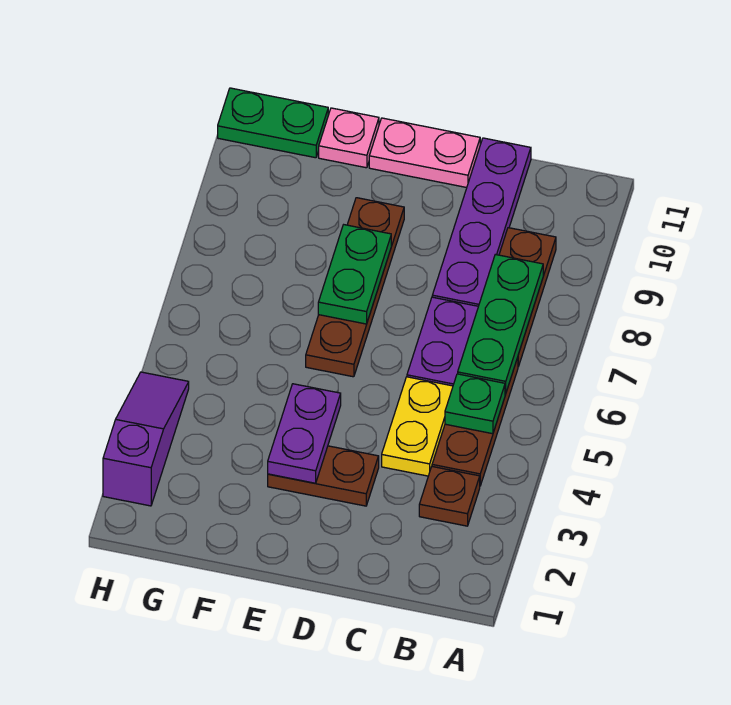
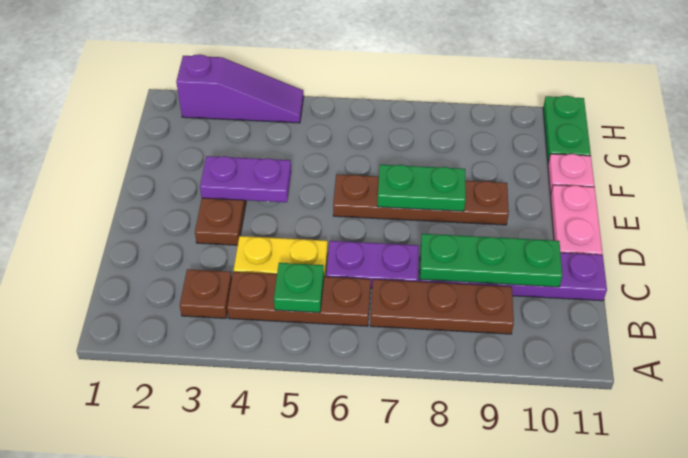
green plate B6:B8 level 2 -> green plate C8:C10 level 2

